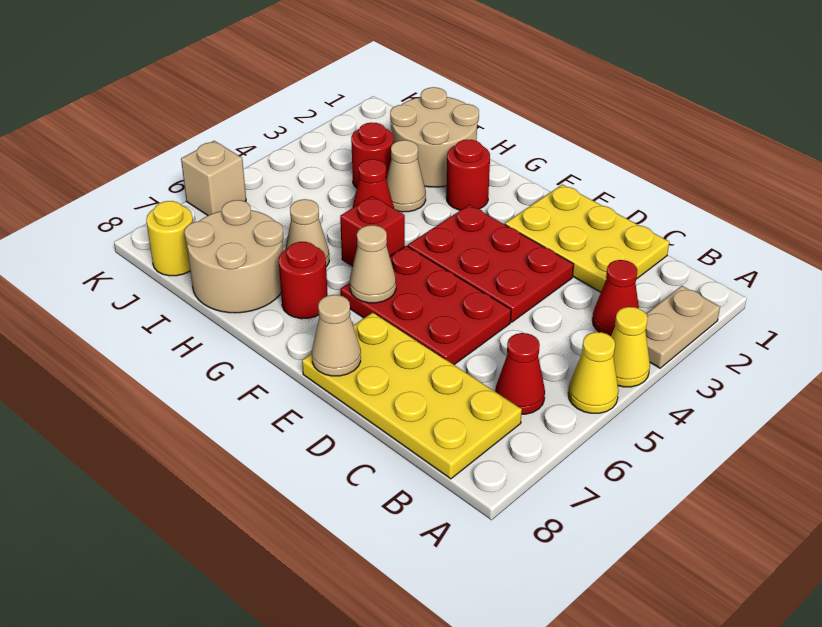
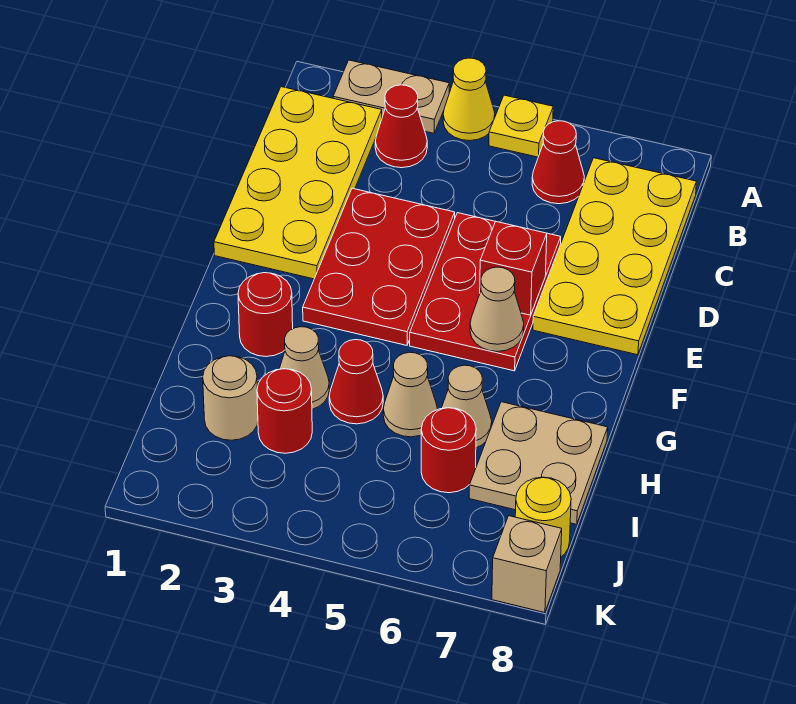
yellow cone A5 level 1 -> yellow plate A5 level 1
yellow plate C1:E2 level 1 -> yellow plate B1:E2 level 1
tan cone E8 level 2 -> tan cone H5 level 1
red brick G5 level 1 -> red brick E6 level 2
red round brick G7 level 1 -> red round brick I6 level 1
tan round brick H1:I2 level 1 -> tan round brick I2 level 1
tan round brick H7:I8 level 1 -> tan plate H7:I8 level 1
tan brick K6 level 1 -> tan brick K8 level 1

